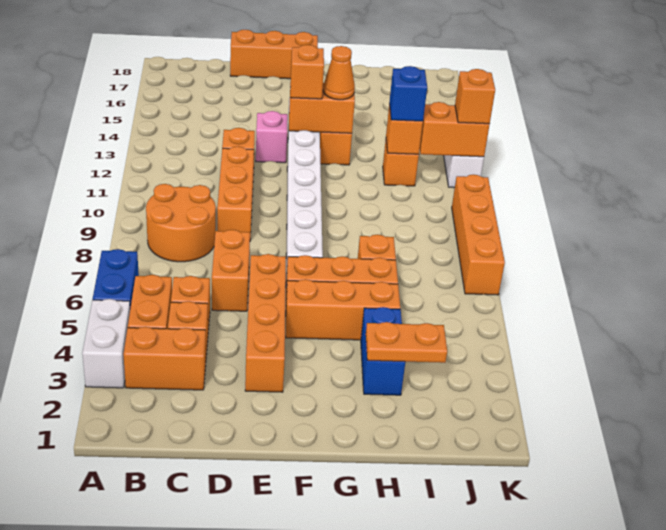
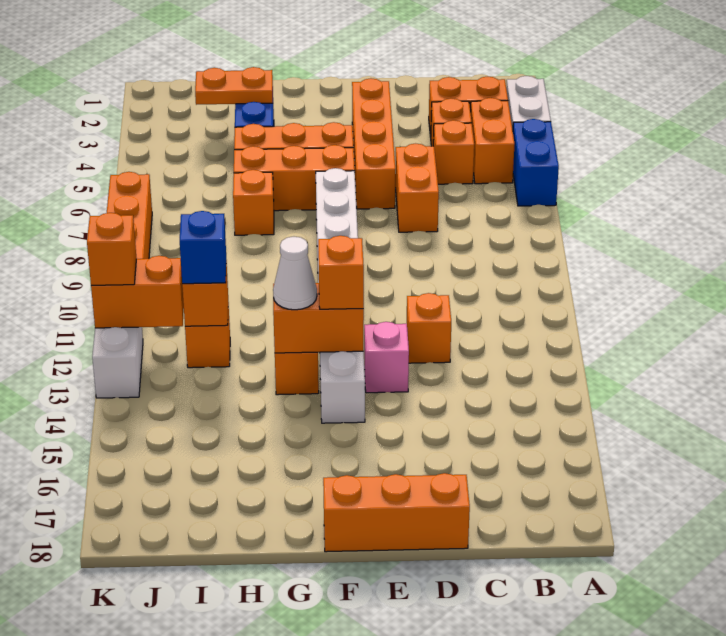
orange round brick B8:C9 level 1 -> none
orange brick D9:D11 level 1 -> none
orange cone G13 level 3 -> white cone G13 level 3

